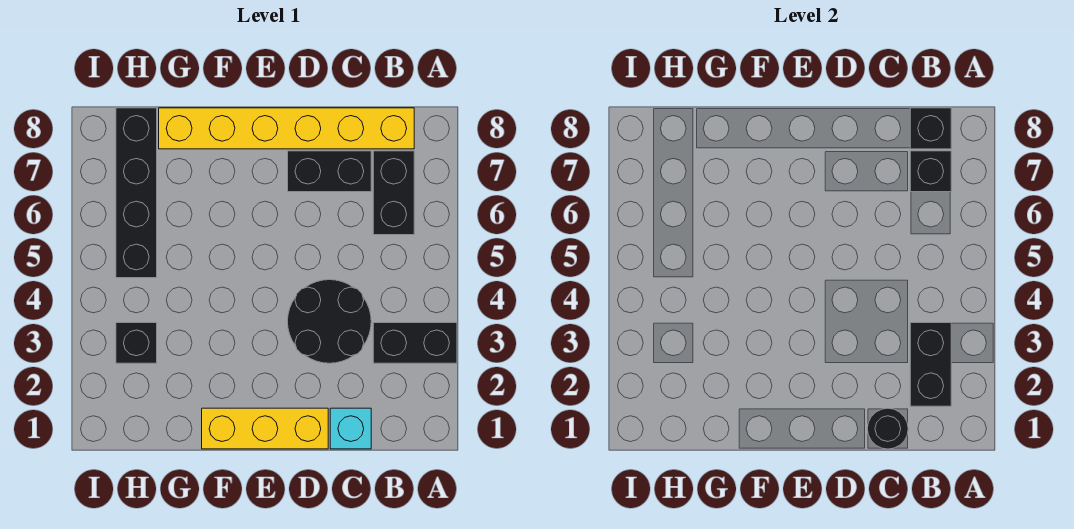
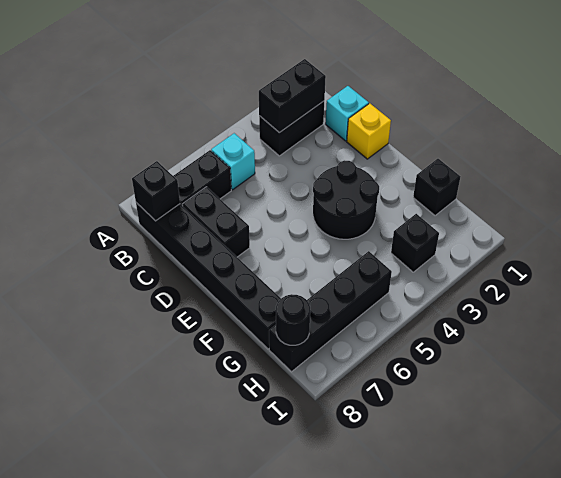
black brick A3:B3 level 1 -> black brick B2:B3 level 1
none -> cyan brick B5 level 1
black brick B7 level 2 -> black brick G1 level 1
yellow brick B8:G8 level 1 -> black brick B8:G8 level 1
black round brick C1 level 2 -> black round brick H8 level 2
black round brick C3:D4 level 1 -> black round brick E3:F4 level 1
yellow brick D1:F1 level 1 -> yellow brick D1 level 1

